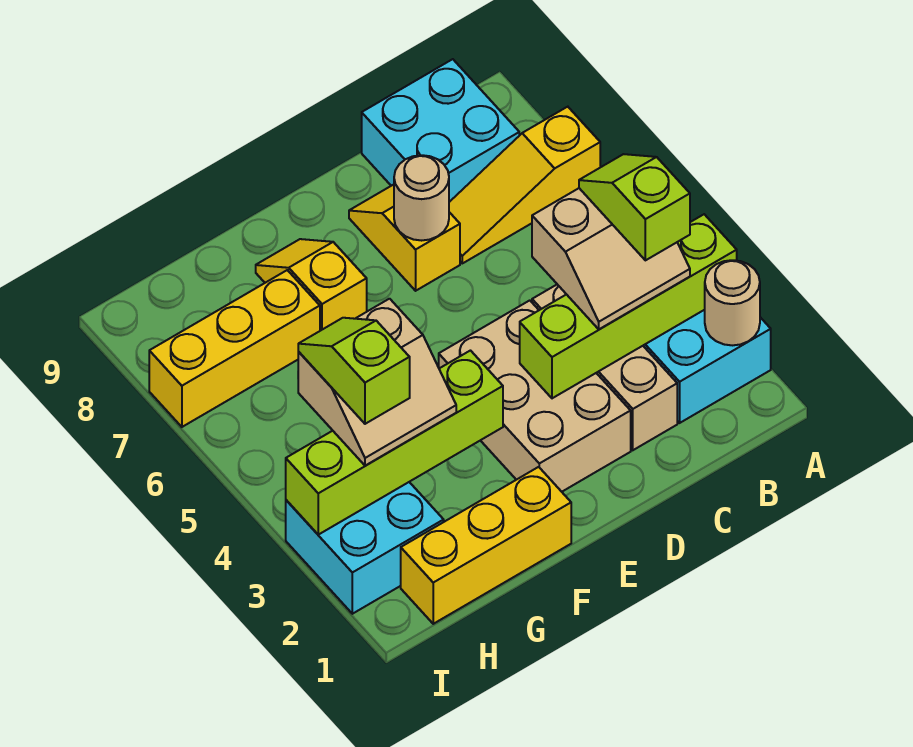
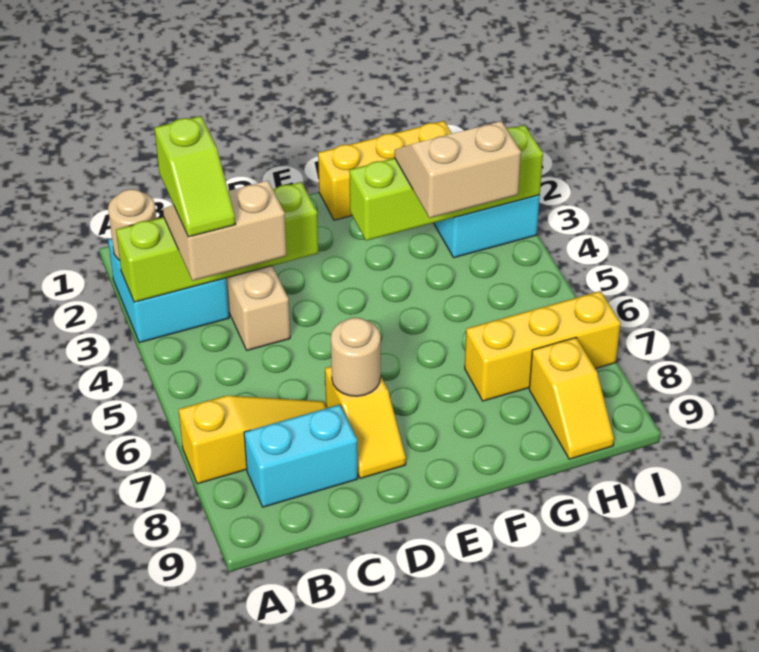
cyan brick B8:C9 level 1 -> cyan brick B8:C8 level 1
tan brick D2:E4 level 1 -> none
yellow slope F7:F8 level 1 top 7 -> yellow slope H8:H9 level 1 top 8
lime slope H3:H4 level 4 top 3 -> none

